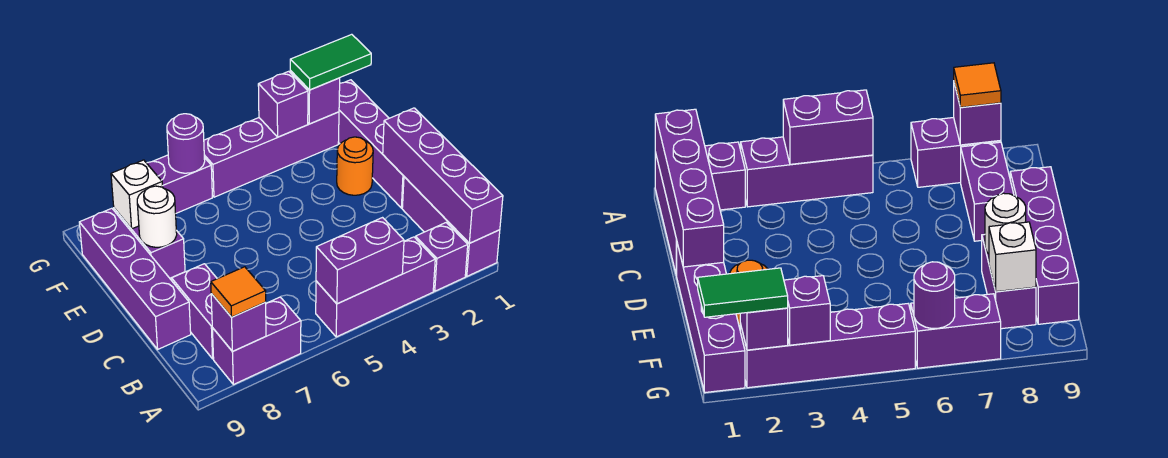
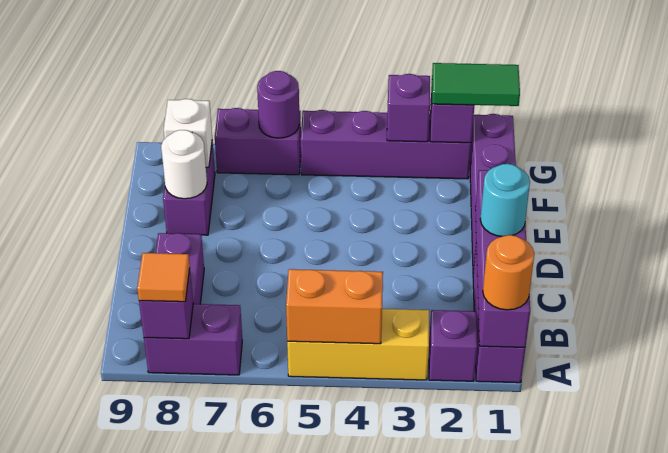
purple brick A3:A5 level 1 -> yellow brick A3:A5 level 1
purple brick A4:A5 level 2 -> orange brick A4:A5 level 2
none -> cyan round brick C1 level 3
purple brick C9:F9 level 1 -> none
orange round brick E2 level 1 -> orange round brick A1 level 3

